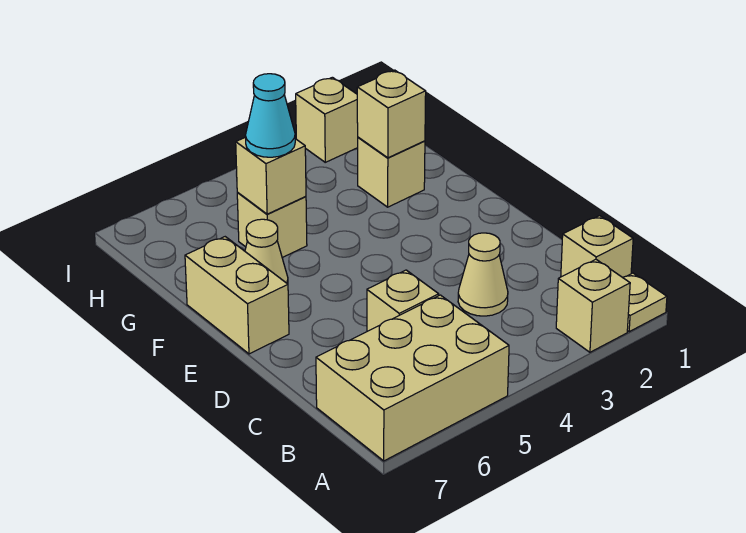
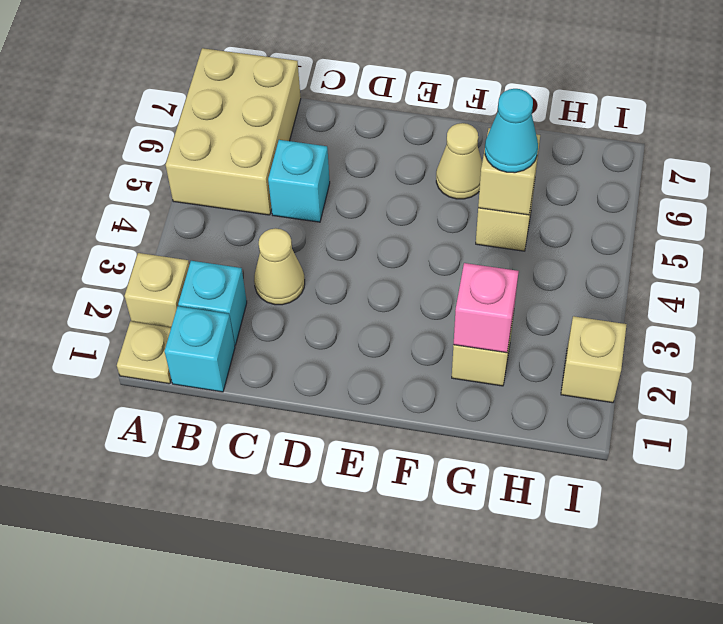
tan brick B1 level 1 -> cyan brick B1 level 1
none -> cyan brick B2 level 1
tan brick C5 level 1 -> cyan brick C5 level 1
tan brick E7:F7 level 1 -> none
tan brick G2 level 2 -> pink brick G2 level 2

